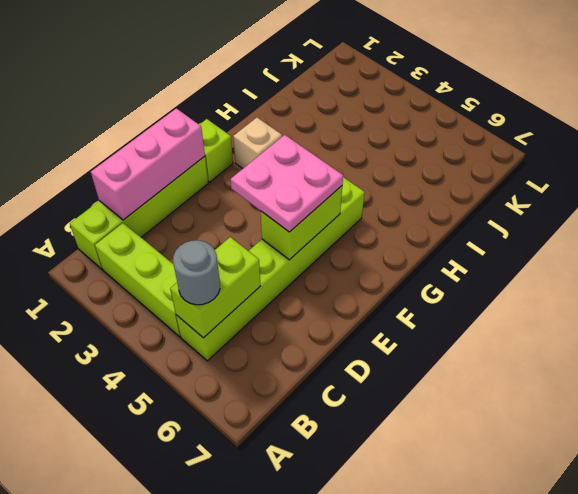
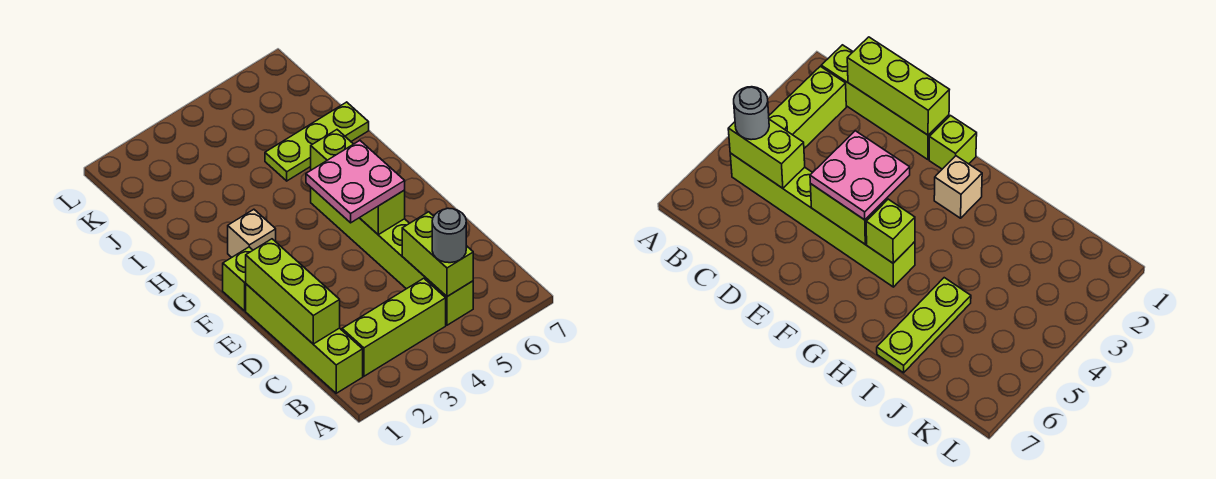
pink brick C1:E1 level 2 -> lime brick C1:E1 level 2
none -> lime brick G5 level 2
none -> lime plate I5:I7 level 1

